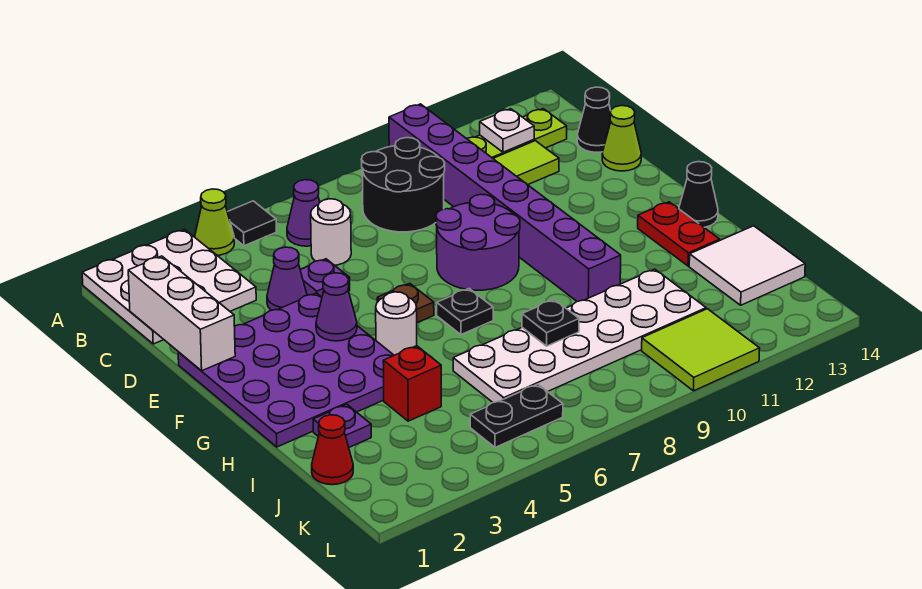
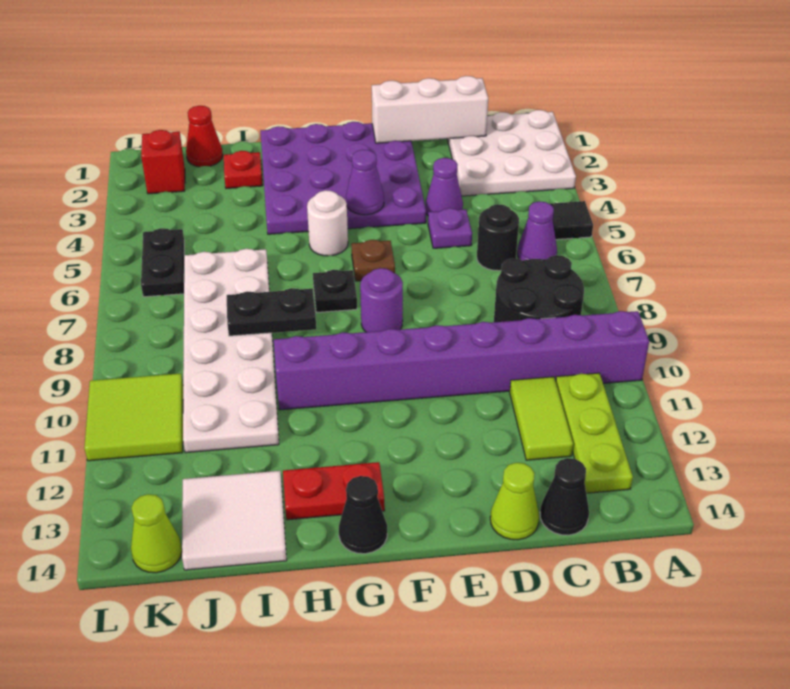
lime cone A4 level 1 -> lime cone K14 level 1
white plate B12 level 2 -> none
white round brick C6 level 1 -> black round brick C6 level 1
purple round brick E8:F9 level 1 -> purple round brick F8 level 1
purple plate I2 level 1 -> red plate I2 level 1
red brick I4 level 1 -> red brick K2 level 1
black plate I8 level 2 -> black plate H8:I8 level 2

